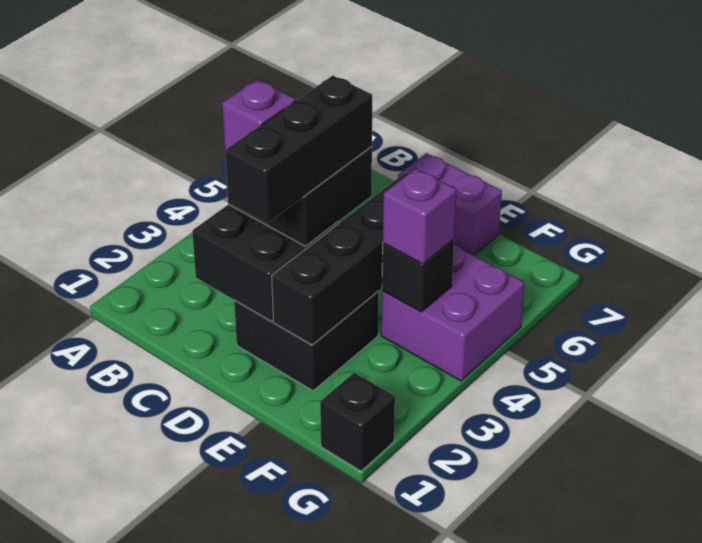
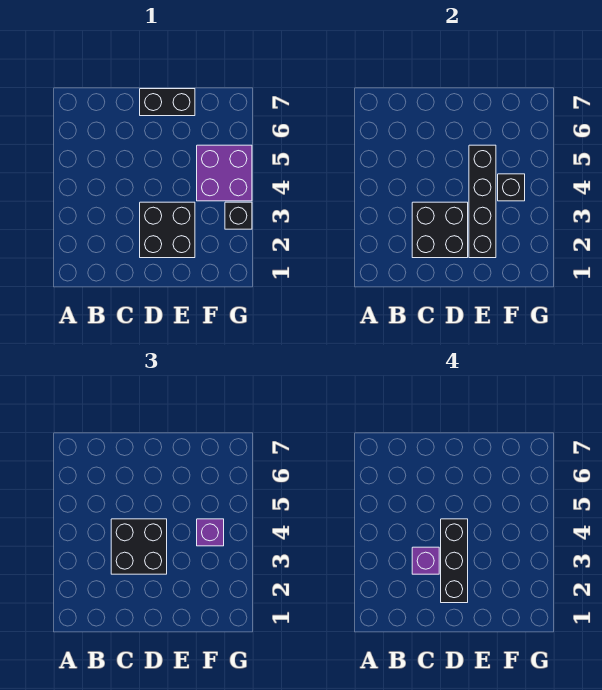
purple brick D7:E7 level 1 -> black brick D7:E7 level 1
black brick G1 level 1 -> black brick G3 level 1

